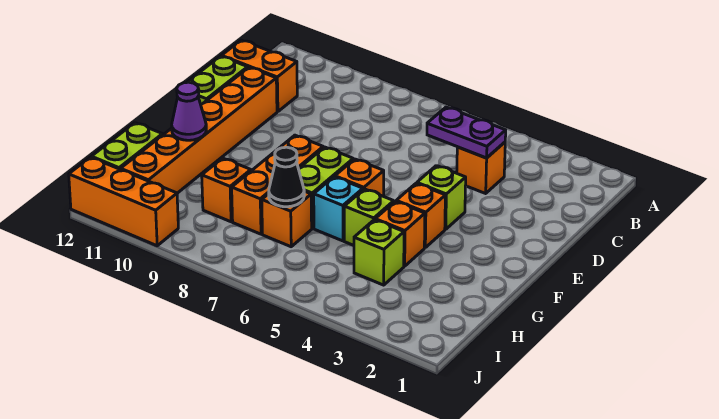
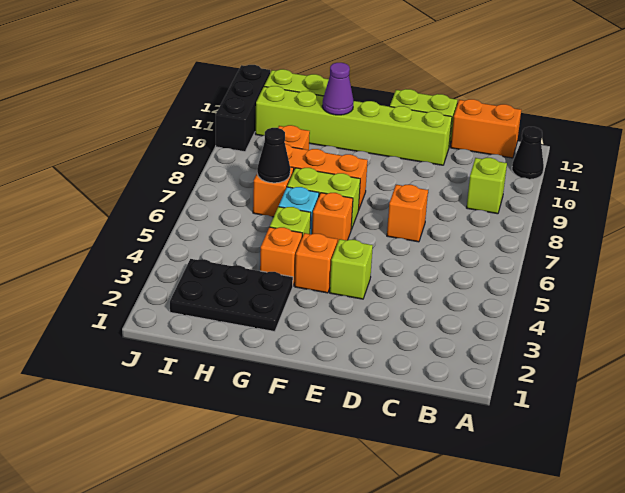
none -> black cone A11 level 1
orange brick C4 level 1 -> orange brick D7 level 1
purple plate C4:C5 level 2 -> none
orange brick C11:C12 level 1 -> orange brick B12:C12 level 1
orange brick D11:I11 level 1 -> lime brick D11:I11 level 1
none -> black plate G2:I3 level 1
lime brick H4 level 1 -> lime brick B9 level 1
orange brick J10:J12 level 1 -> black brick J10:J12 level 1

